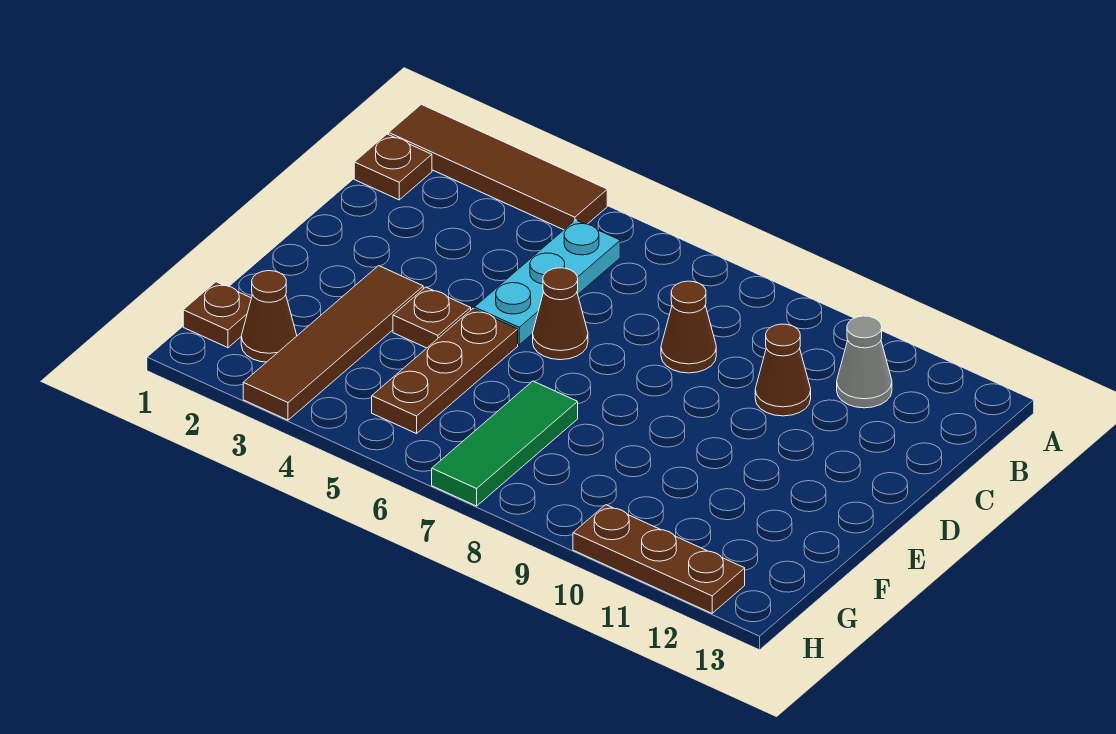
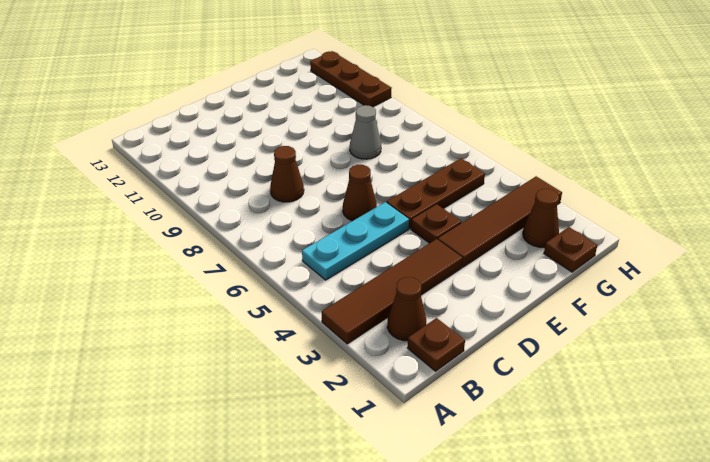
brown tile A1:A4 level 1 -> brown tile A3:D3 level 1
grey cone B11 level 1 -> grey cone F8 level 1
brown cone C10 level 1 -> brown cone B2 level 1
green tile F7:H7 level 1 -> none

